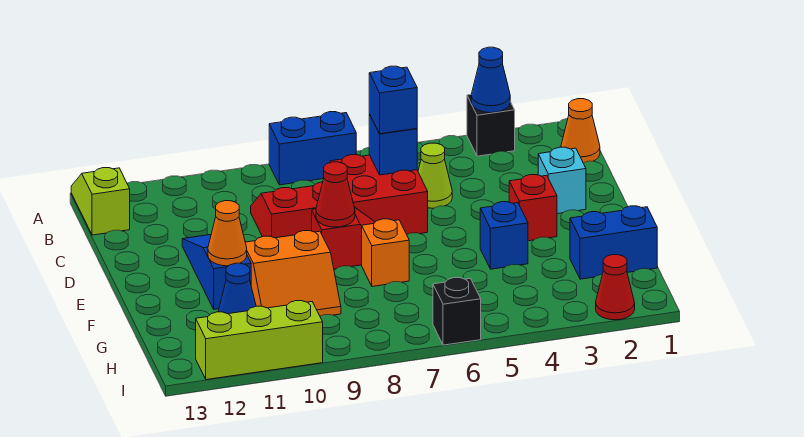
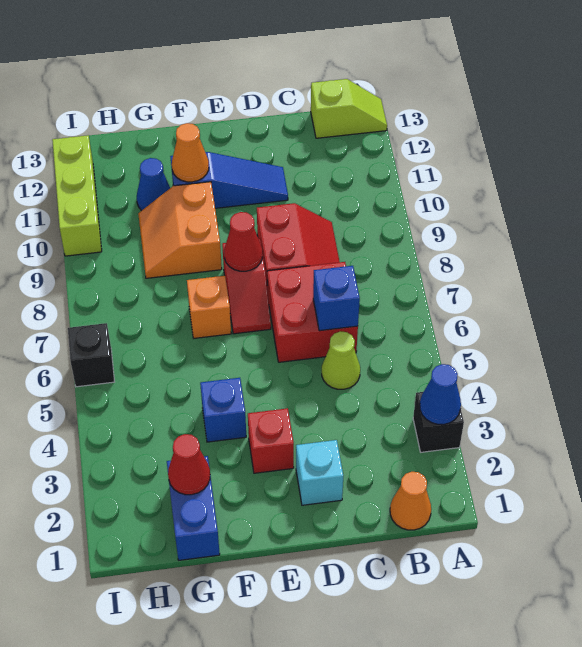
blue brick A7:A8 level 1 -> none
blue brick C6 level 3 -> none
red cone I2 level 1 -> red cone G2 level 2

